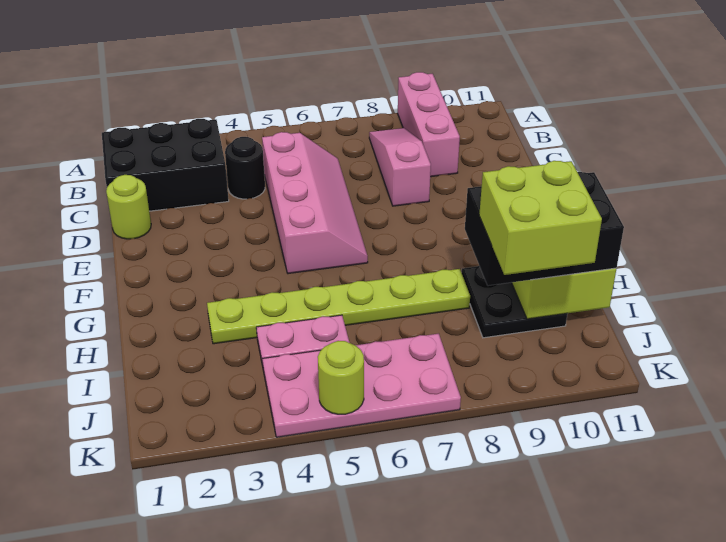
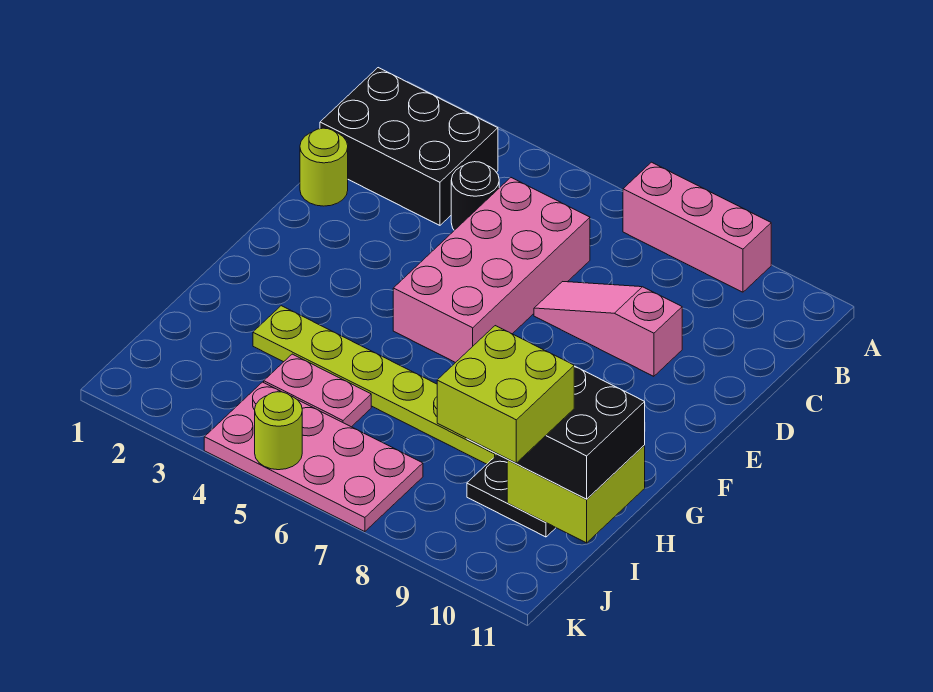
pink brick A9:C9 level 1 -> pink brick A7:A9 level 1
pink slope B8:D8 level 1 top D -> pink slope D7:D9 level 1 top 9
pink slope C5:F6 level 1 top 5 -> pink brick C5:F6 level 1

